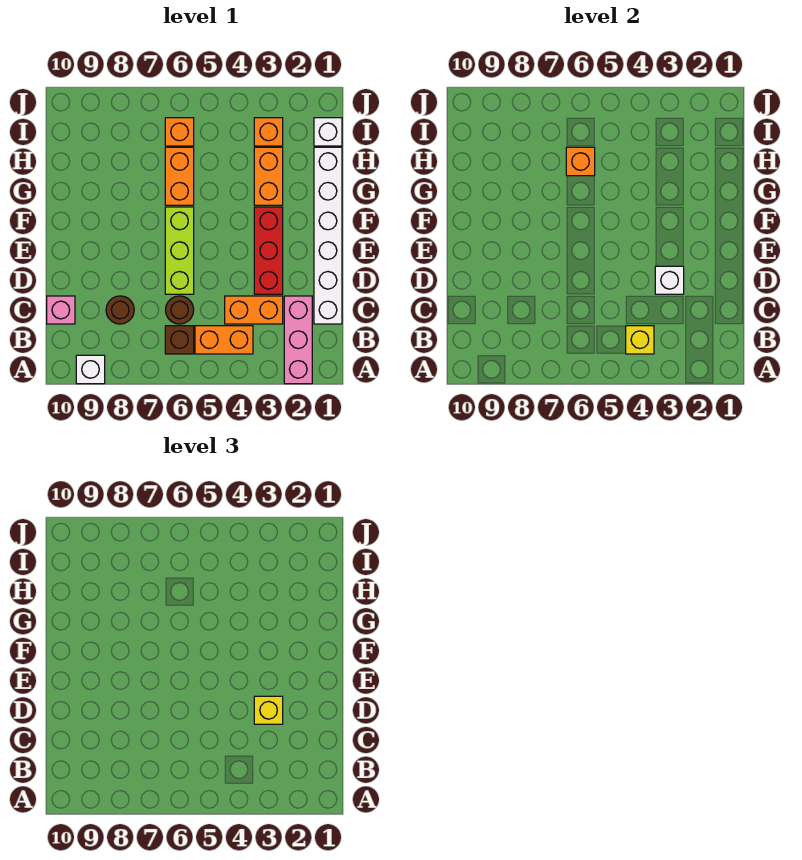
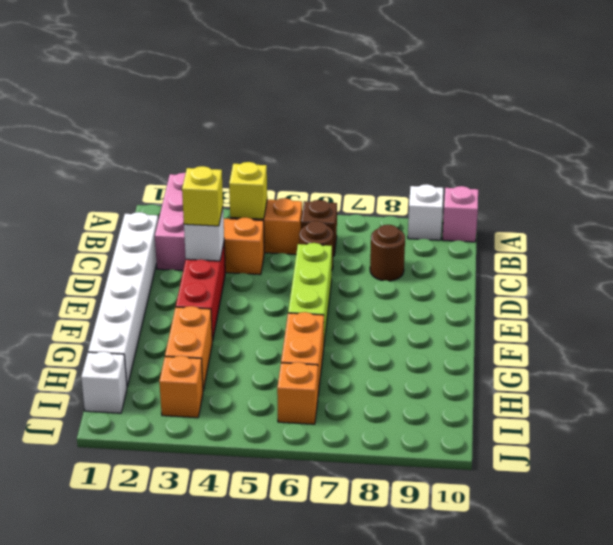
pink brick C10 level 1 -> pink brick A10 level 1
orange brick H6 level 2 -> none

